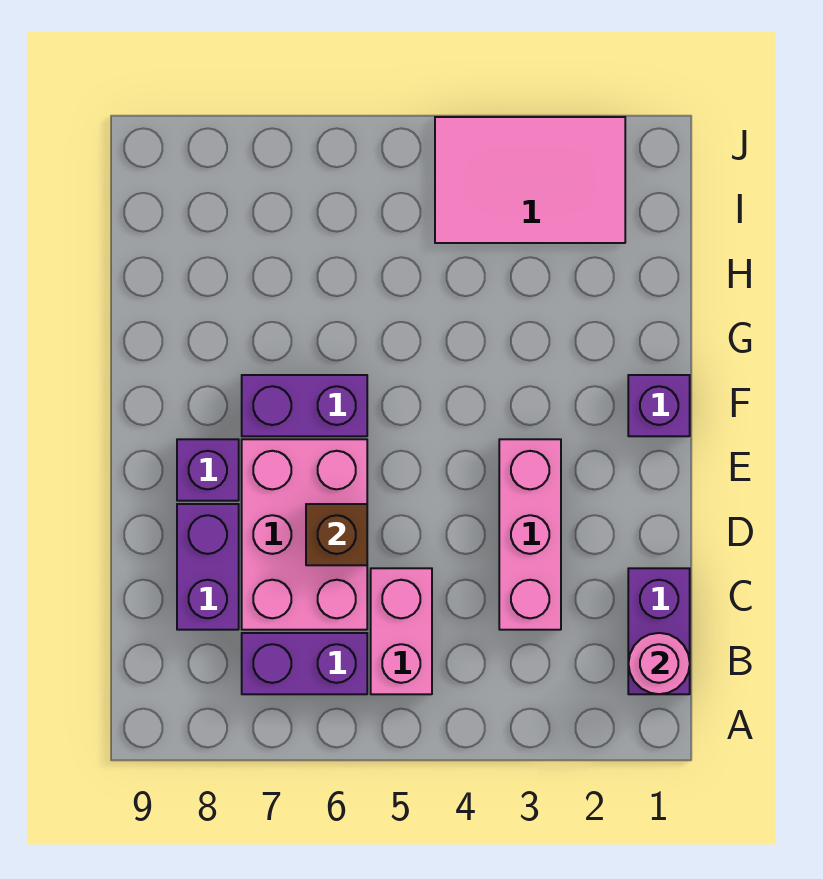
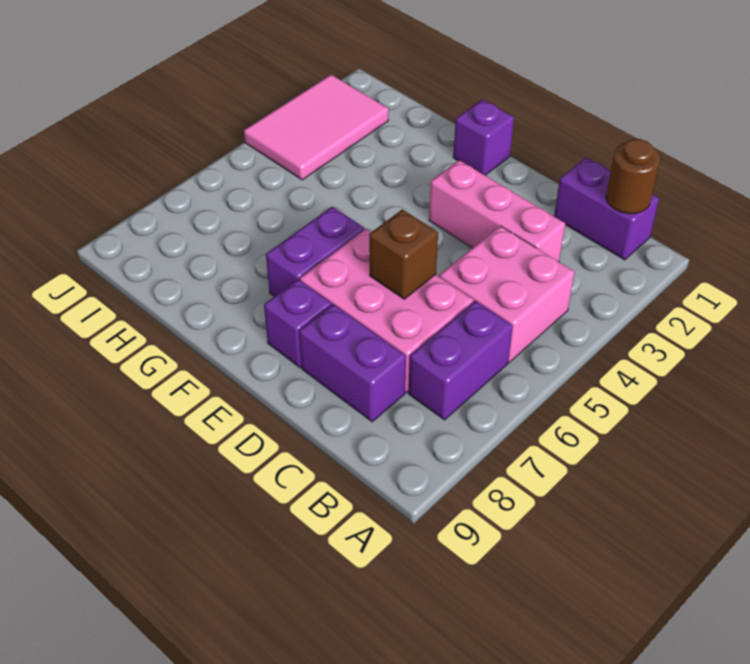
pink round brick B1 level 2 -> brown round brick B1 level 2
pink brick B5:C5 level 1 -> pink brick B4:C5 level 1

